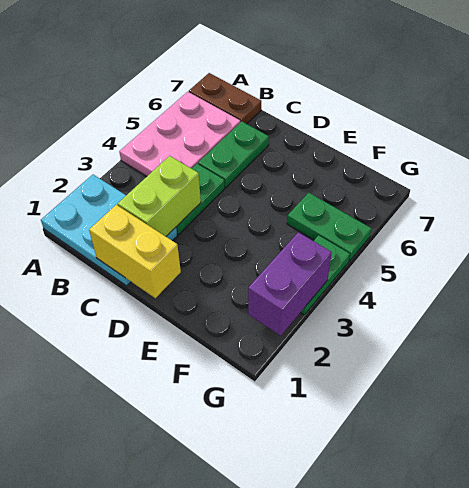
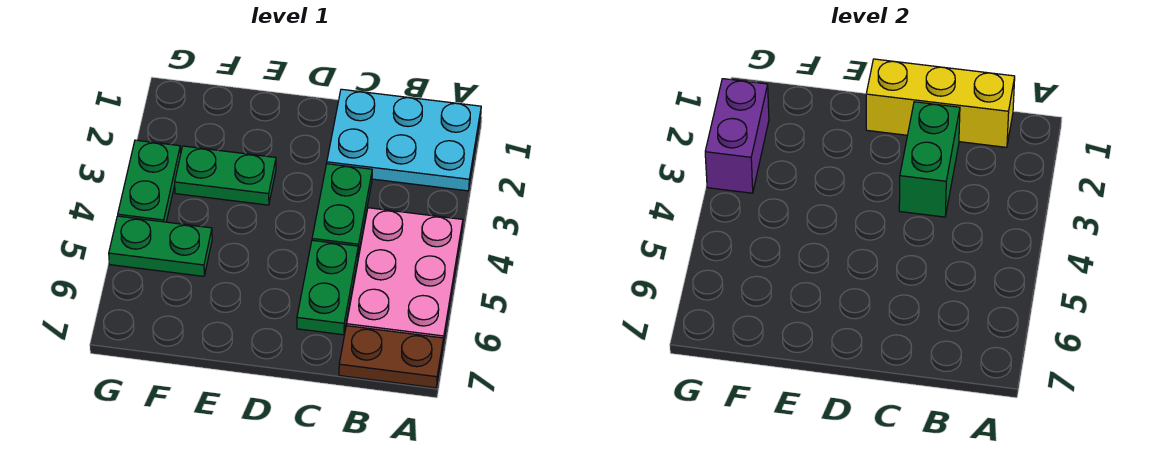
yellow brick C1:D1 level 2 -> yellow brick B1:D1 level 2
lime brick C2:C3 level 2 -> green brick C2:C3 level 2
none -> green plate E3:F3 level 1

